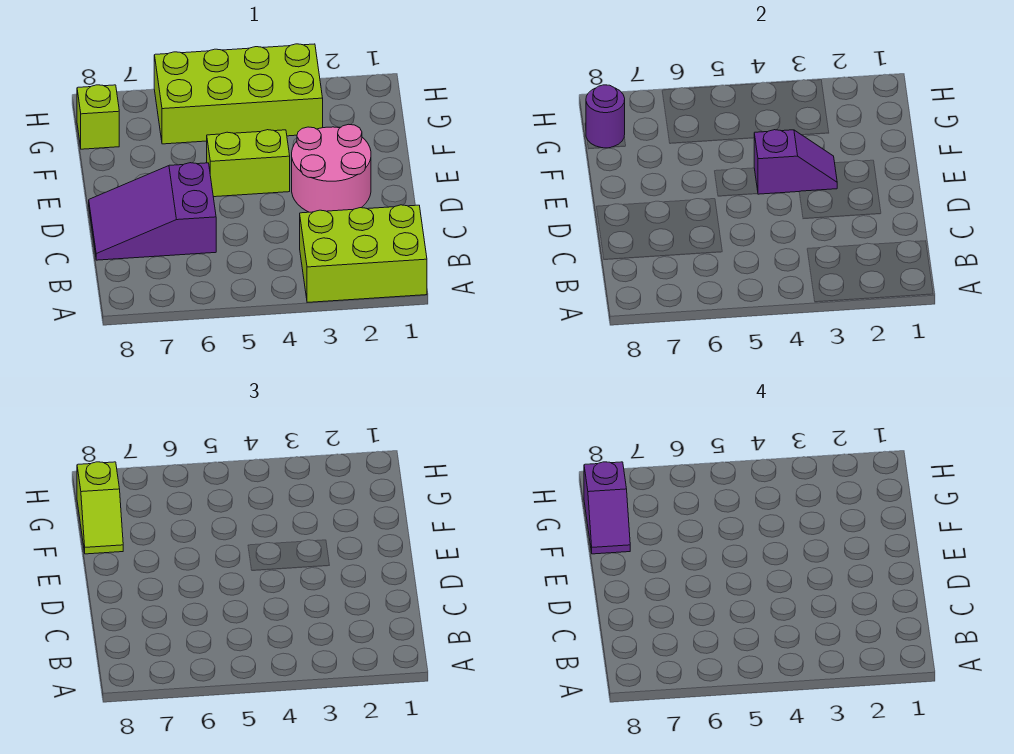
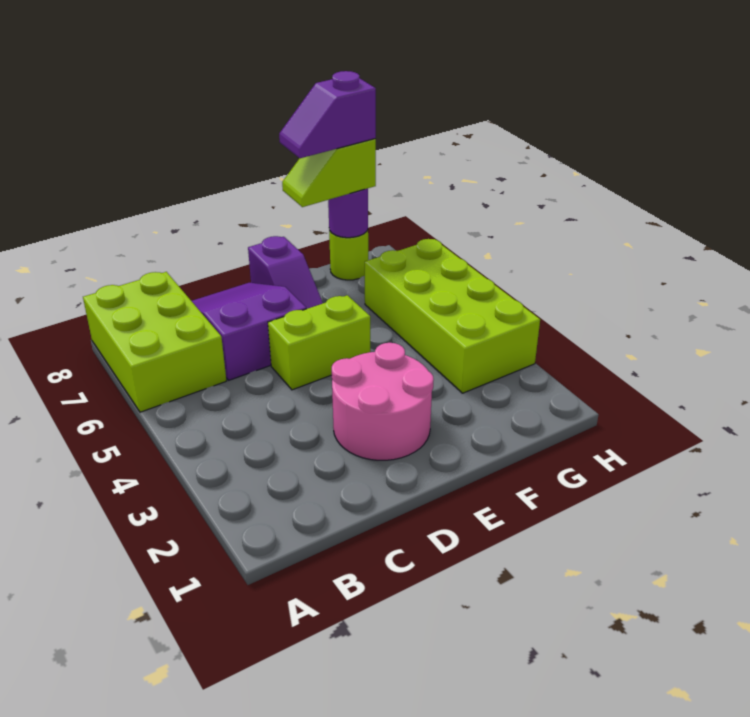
lime brick A1:B3 level 1 -> lime brick A6:B8 level 1
purple slope E3:E4 level 2 top 4 -> purple slope E7:E8 level 1 top 8
lime brick E4:E5 level 1 -> lime brick D5:E5 level 1
lime brick G8 level 1 -> lime round brick G8 level 1

